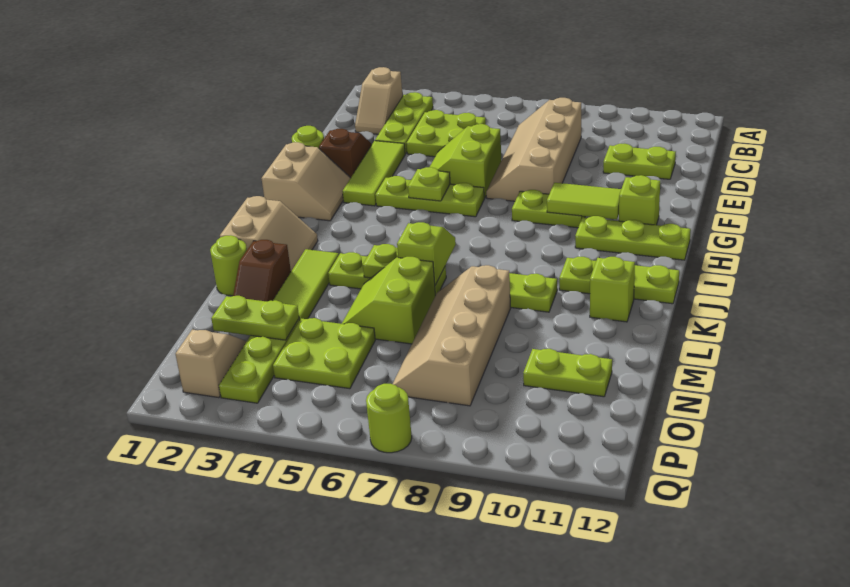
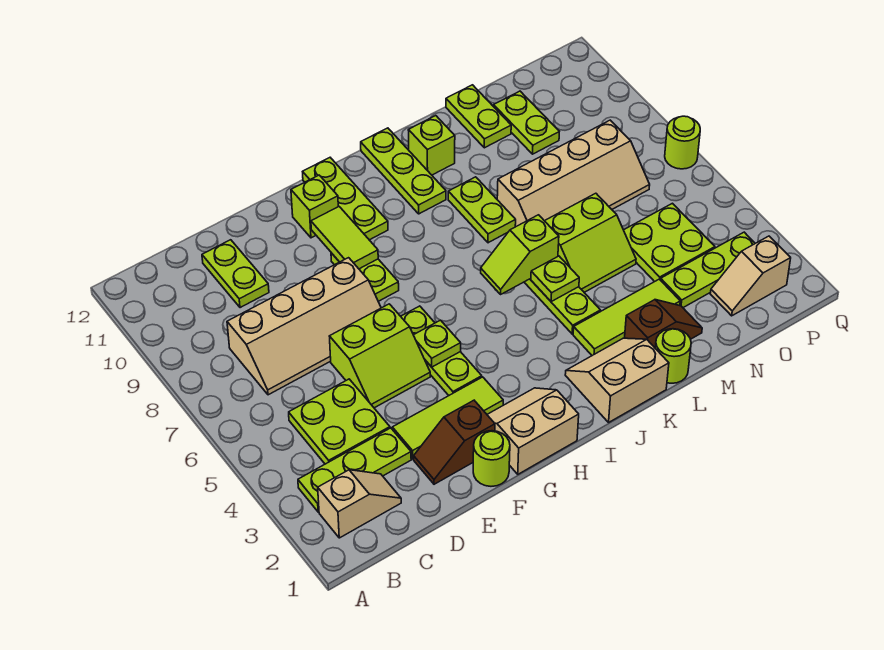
lime plate N2:N3 level 2 -> lime plate M11:M12 level 1

